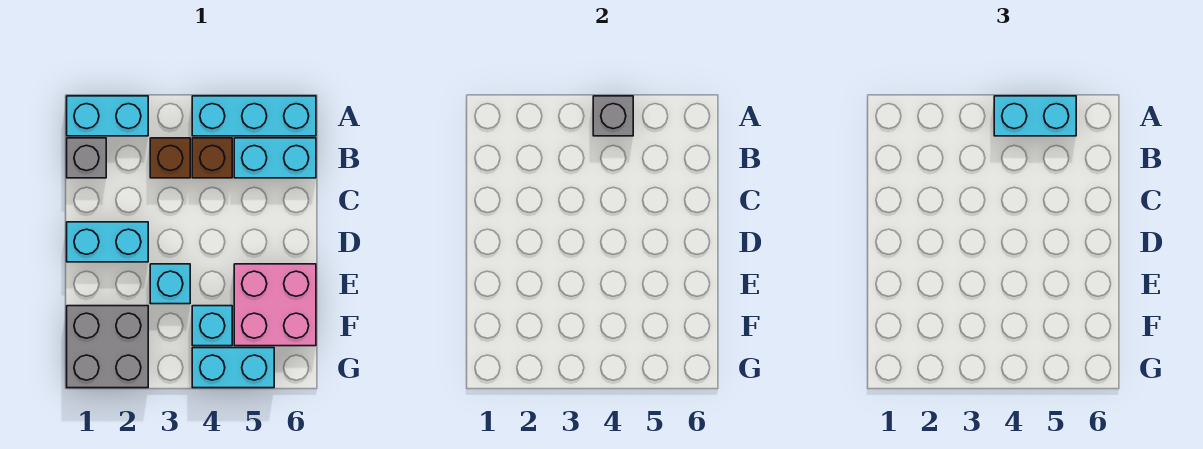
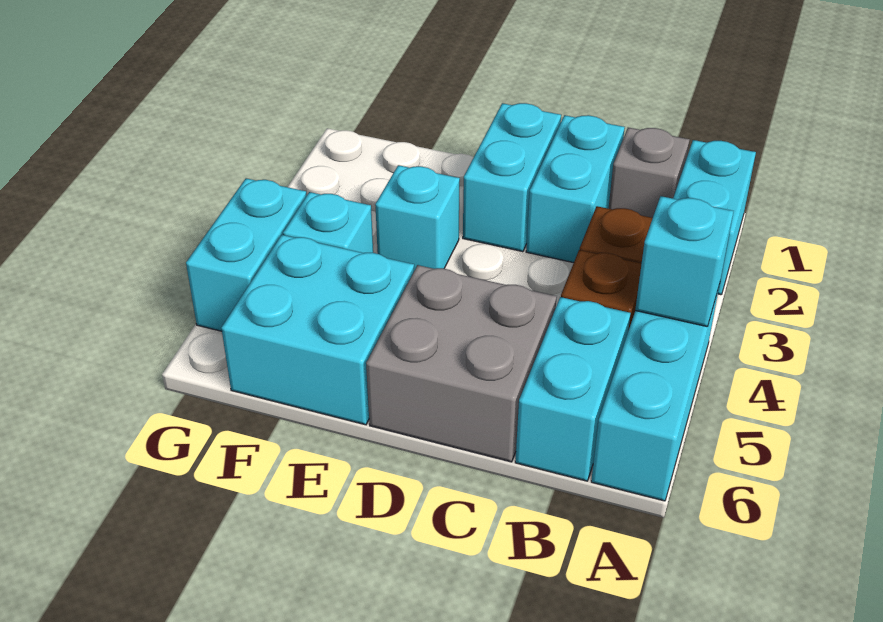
grey brick A4 level 2 -> cyan brick A4 level 2
cyan brick A4:A5 level 3 -> cyan brick C1:C2 level 1
pink brick E5:F6 level 1 -> cyan brick E5:F6 level 1
grey brick F1:G2 level 1 -> grey brick C5:D6 level 1

